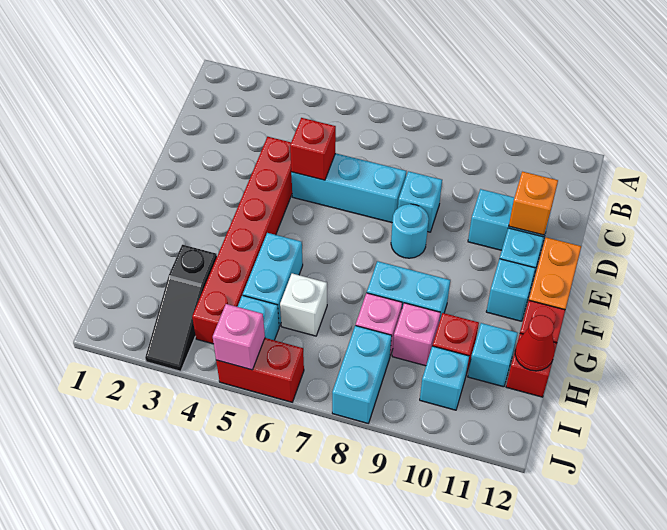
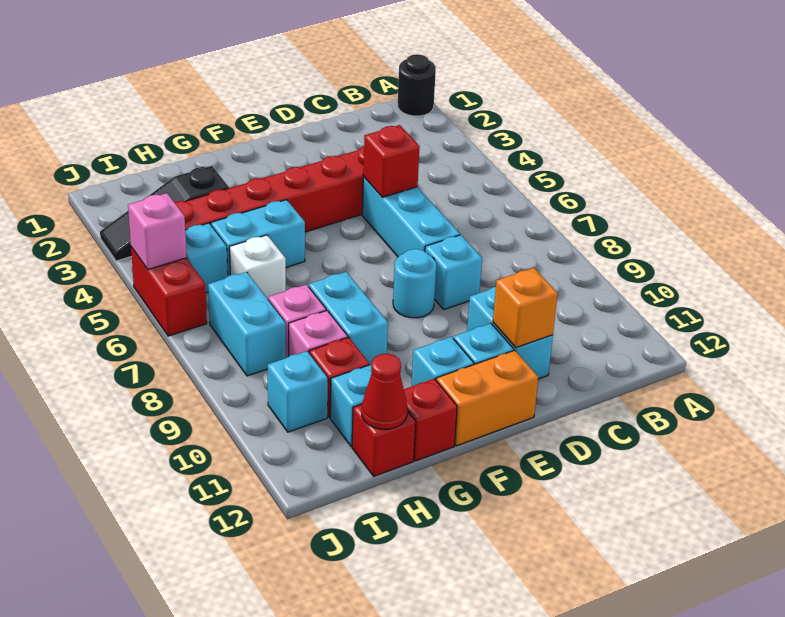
none -> black round brick A1 level 1
cyan brick I8:J8 level 1 -> cyan brick I7:I8 level 1

